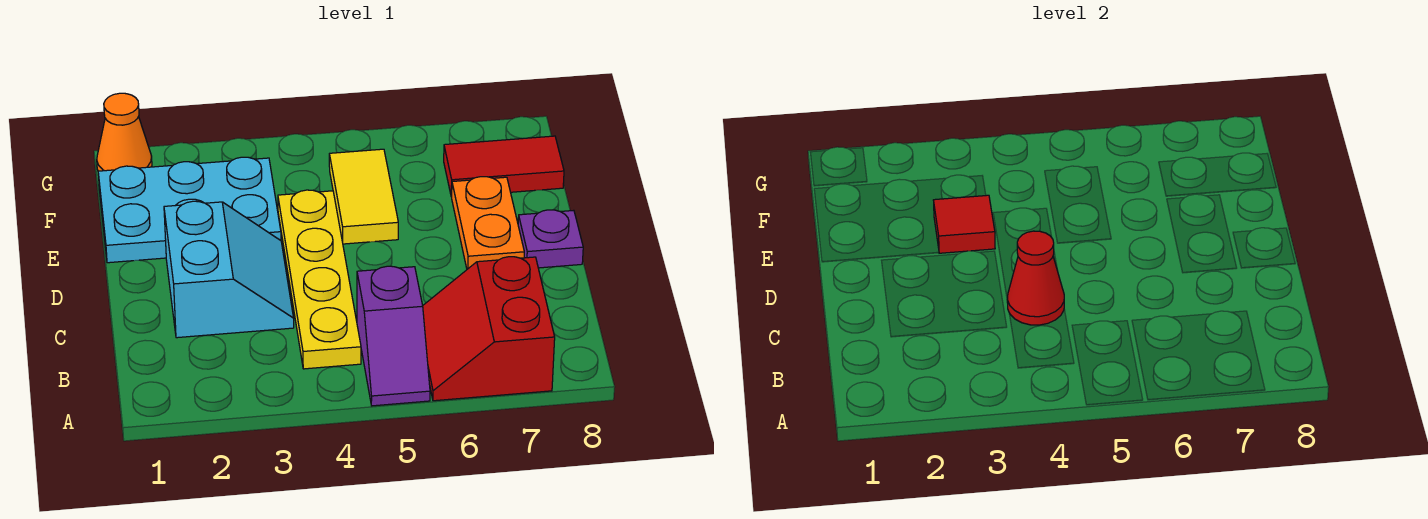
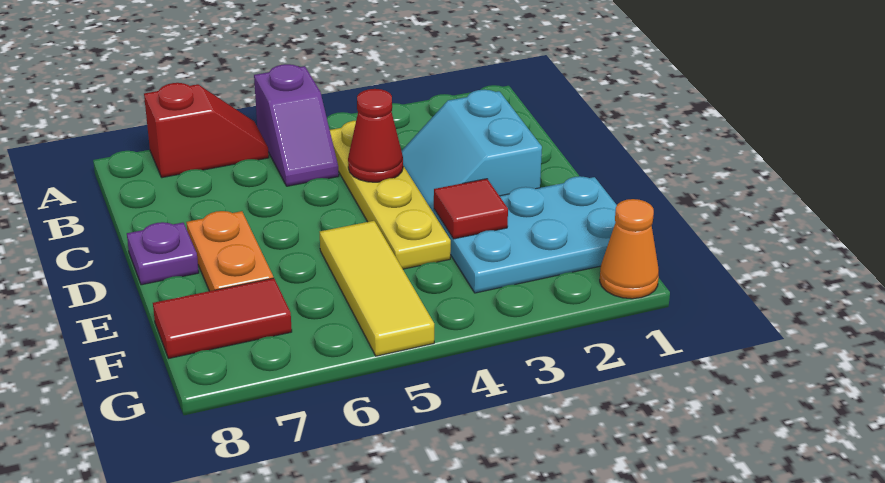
purple slope A5:B5 level 1 top B -> purple slope A5:B5 level 1 top A
red slope A6:B7 level 1 top 7 -> red slope A6:A7 level 1 top 7
yellow tile E5:F5 level 1 -> yellow tile E5:G5 level 1

